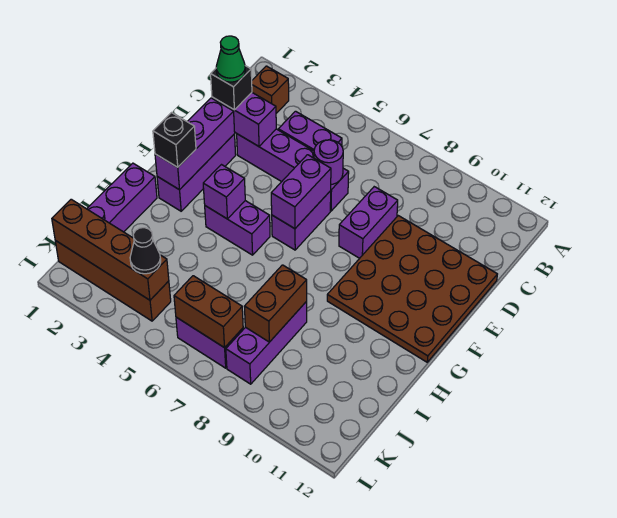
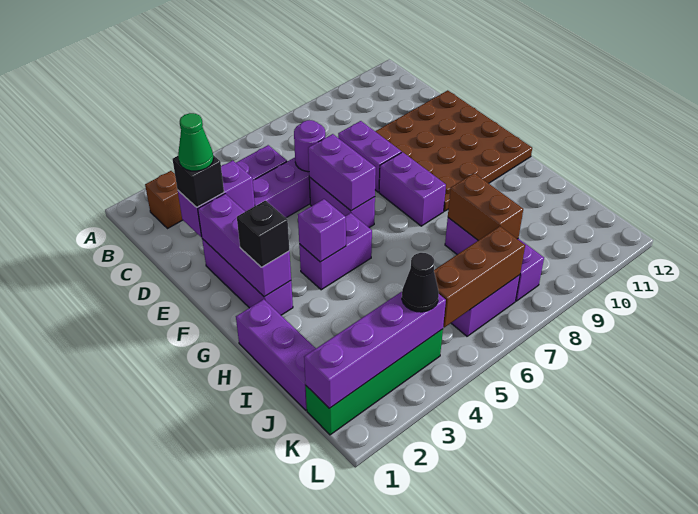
none -> purple brick F8:G8 level 1
brown brick K1:K4 level 1 -> green brick K1:K4 level 1
brown brick K1:K4 level 2 -> purple brick K1:K4 level 2
brown brick K6:K7 level 2 -> brown brick K5:K7 level 2

